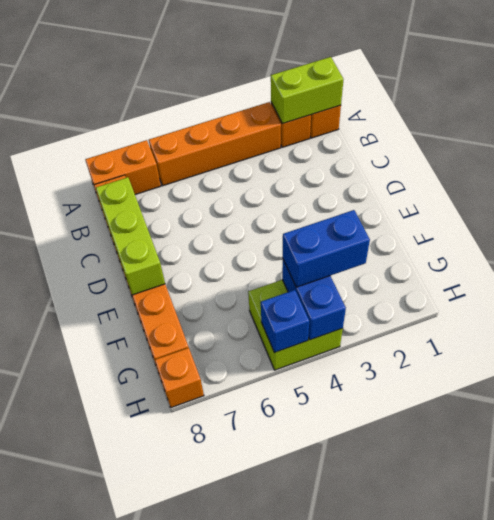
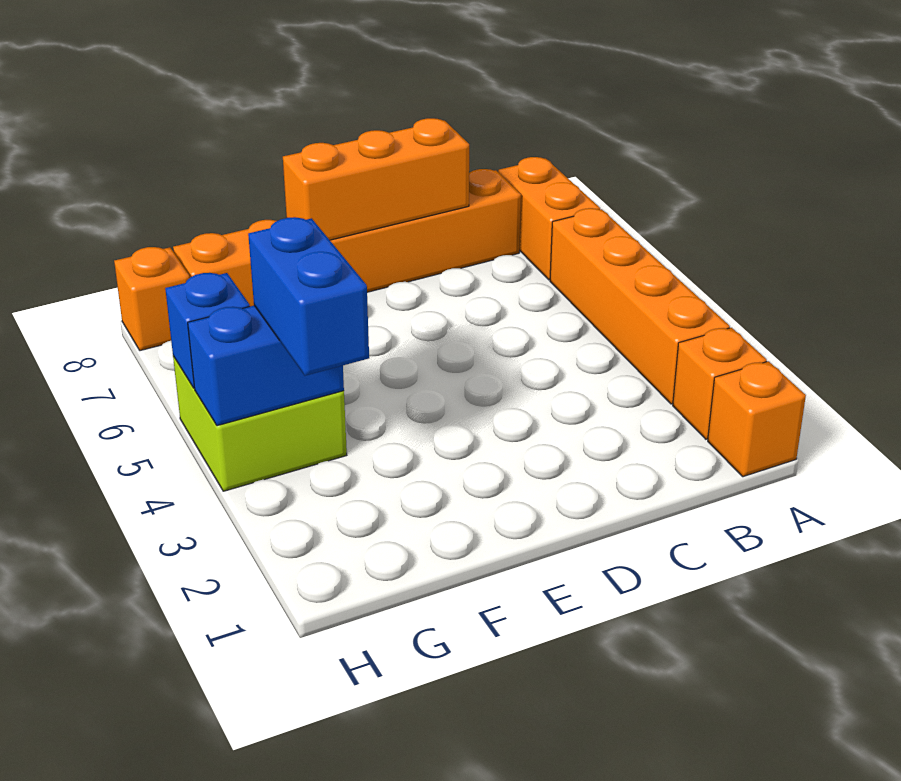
lime brick A1:A2 level 2 -> none
lime brick C8:E8 level 2 -> orange brick C8:E8 level 2

